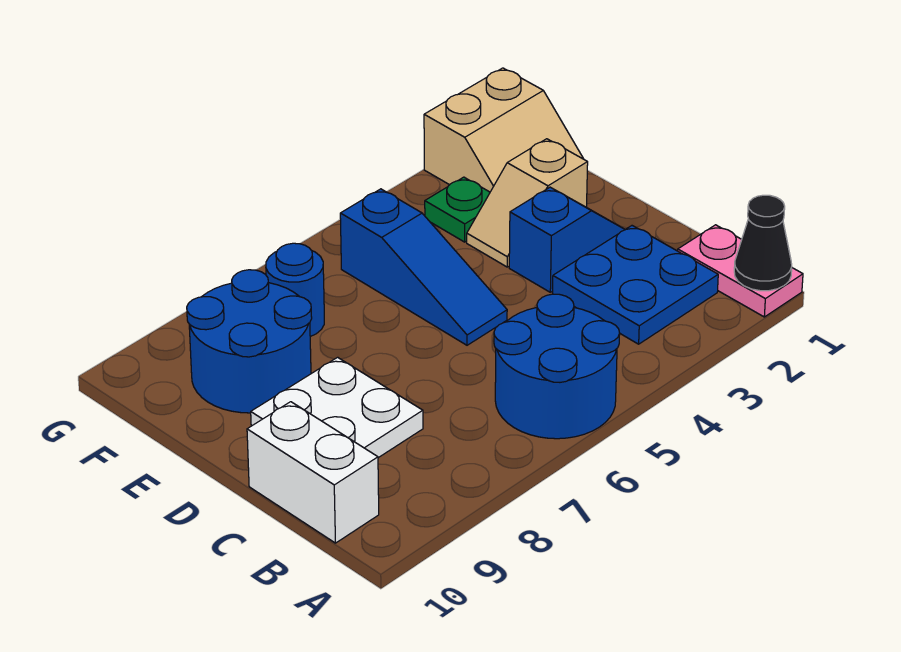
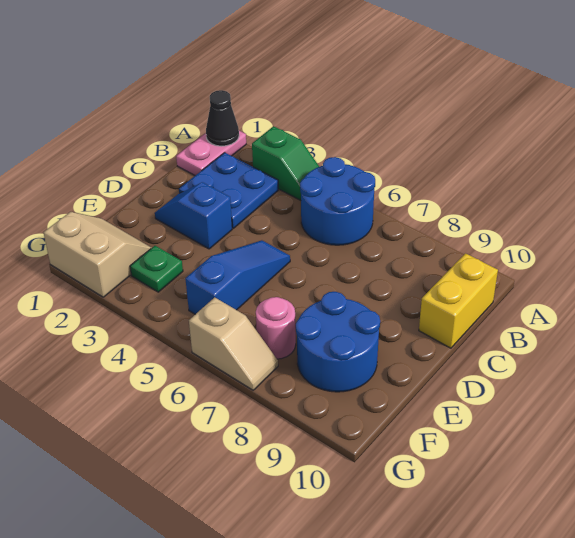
none -> green slope A3:A4 level 1 top 3
white brick B10:C10 level 1 -> yellow brick B10:C10 level 1
white plate C8:D9 level 1 -> none
tan slope E2:E3 level 1 top 2 -> tan slope G6:G7 level 1 top 6
blue round brick F7 level 1 -> pink round brick F7 level 1

